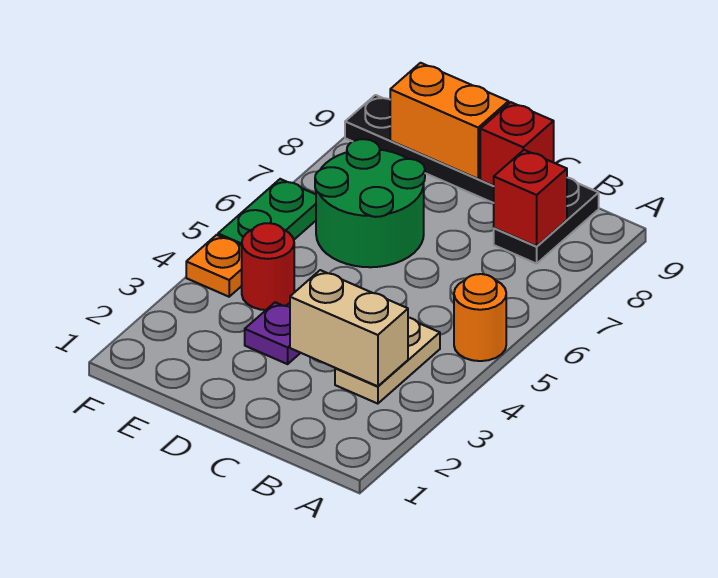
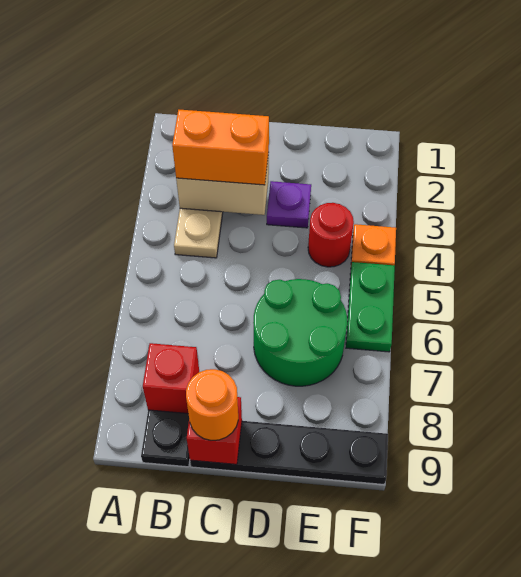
orange round brick A5 level 1 -> orange round brick C9 level 3
orange brick D9:E9 level 2 -> orange brick B3:C3 level 3

